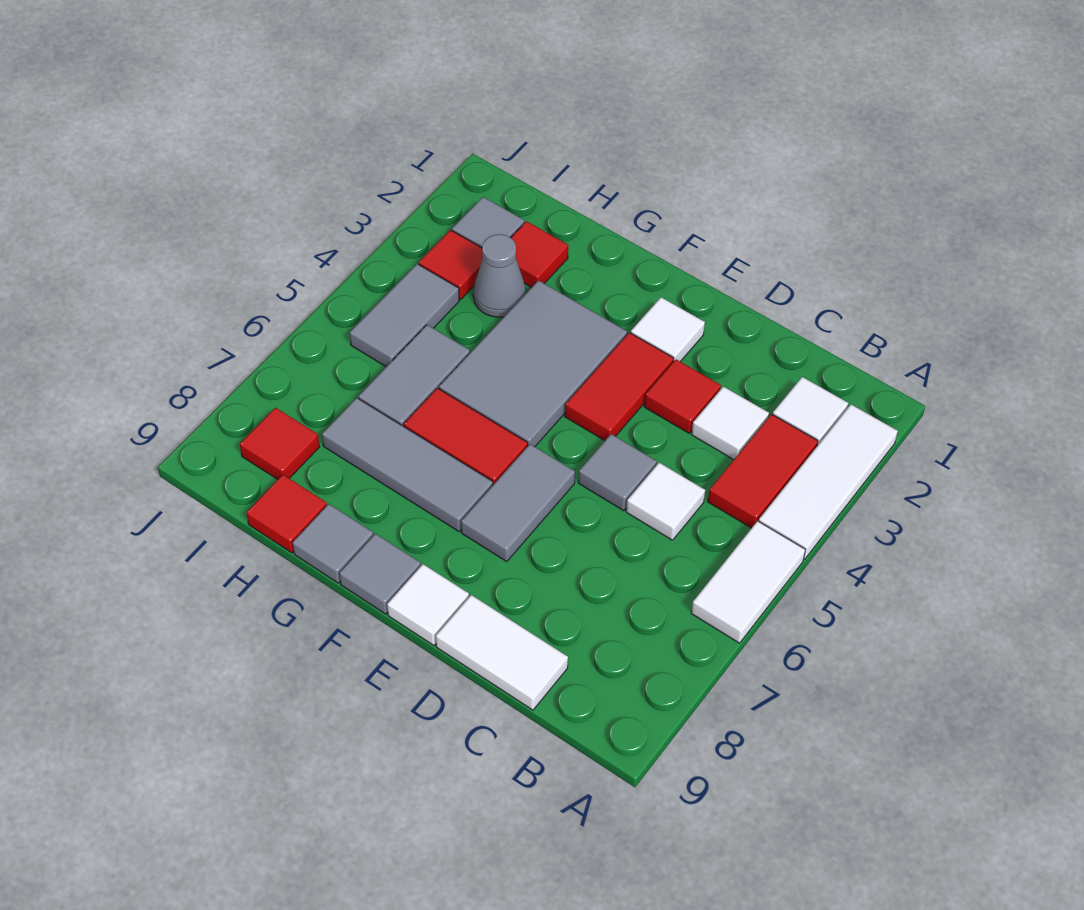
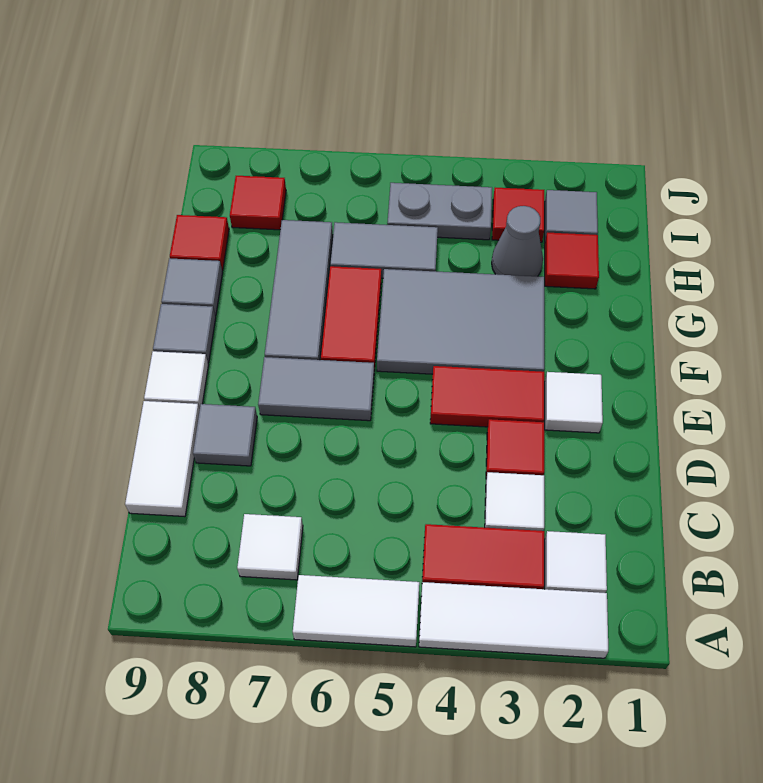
white tile C5 level 1 -> white tile B7 level 1
grey tile D5 level 1 -> grey tile D8 level 1
grey tile I4:I5 level 1 -> grey plate I4:I5 level 1

